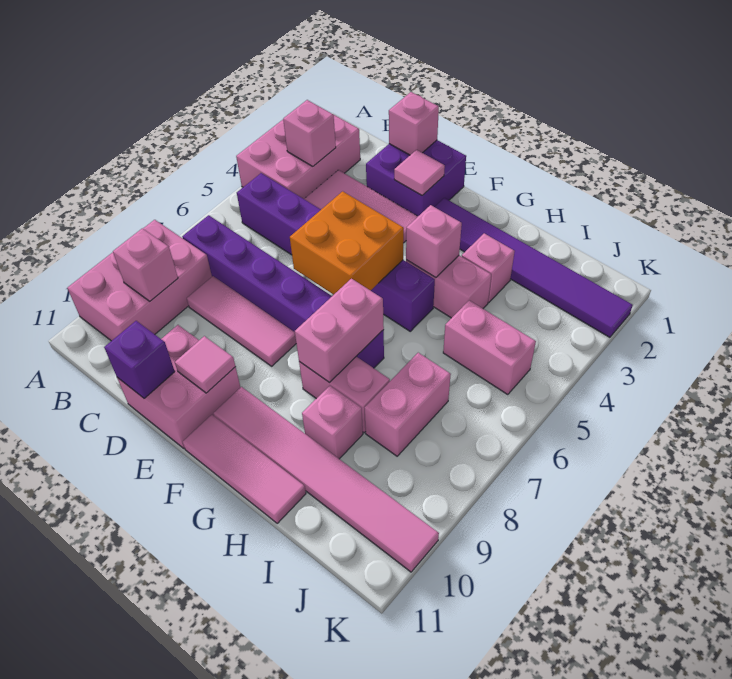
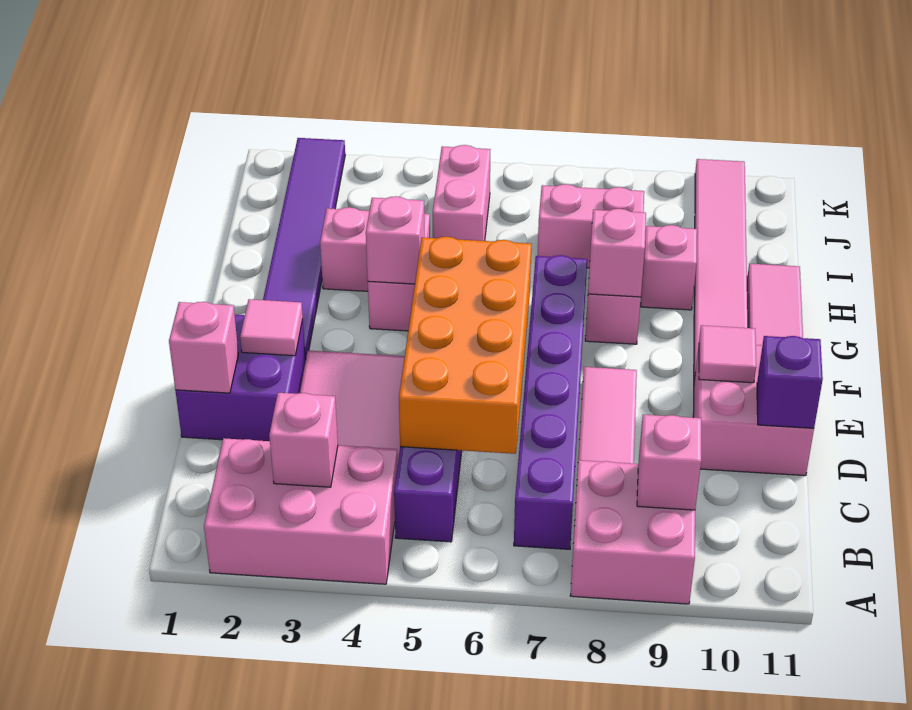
pink brick A8:B10 level 1 -> pink brick A8:B9 level 1
orange brick E5:F6 level 2 -> orange brick C5:F6 level 2
pink brick G7:G8 level 2 -> pink brick G8 level 2

